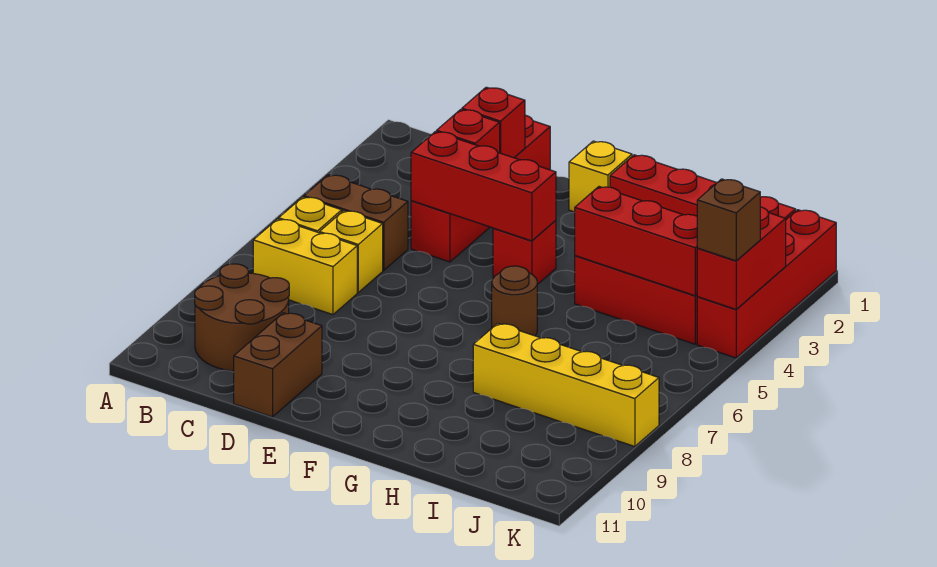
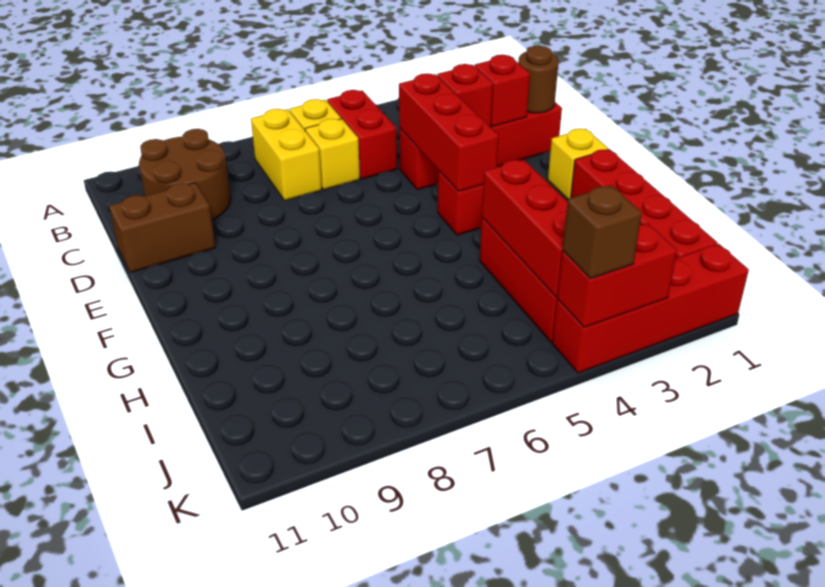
brown brick B5:C5 level 1 -> red brick B5:C5 level 1
brown round brick G6 level 1 -> brown round brick D1 level 2
yellow brick H8:K8 level 1 -> none

